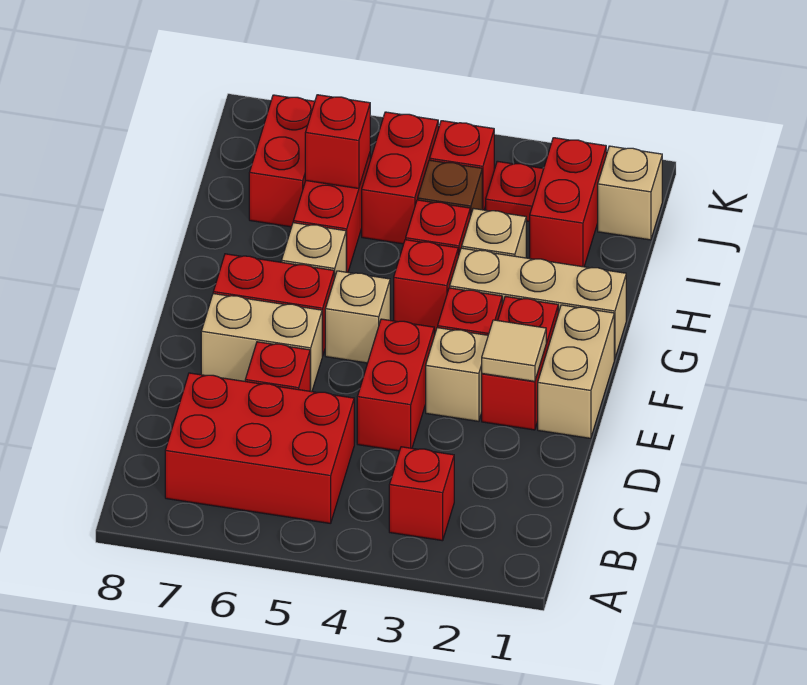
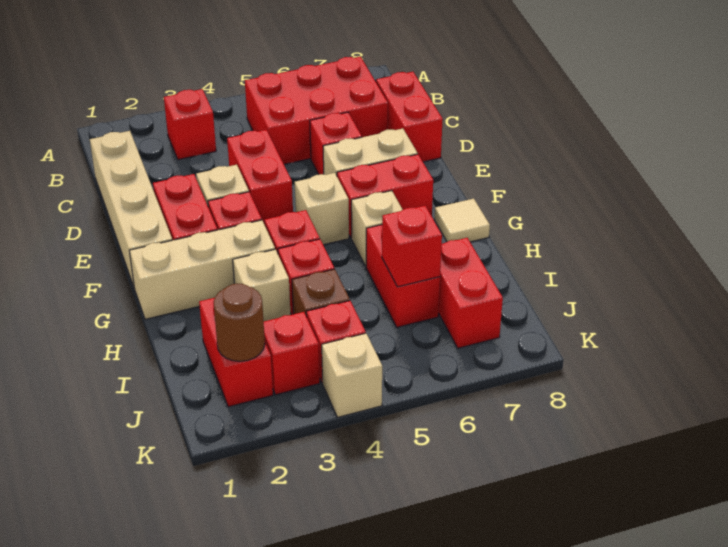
tan brick E1:F1 level 1 -> tan brick C1:F1 level 1
tan tile E2 level 2 -> tan tile G8 level 1
red brick I5:J5 level 1 -> red brick C8:D8 level 1
tan brick J1 level 1 -> tan brick K4 level 1
none -> brown round brick J2 level 2
red plate J3 level 1 -> red brick J3 level 1

